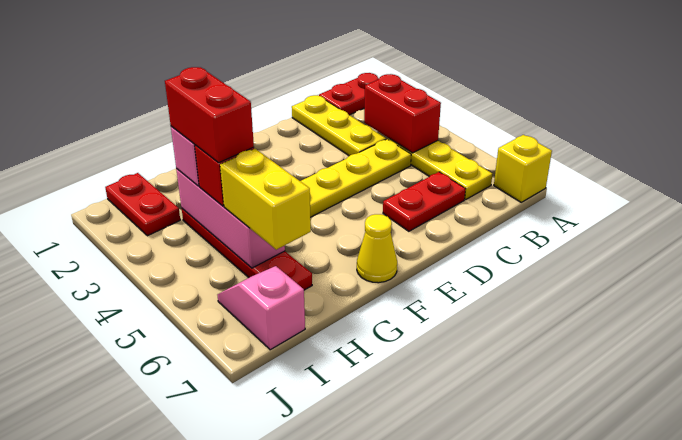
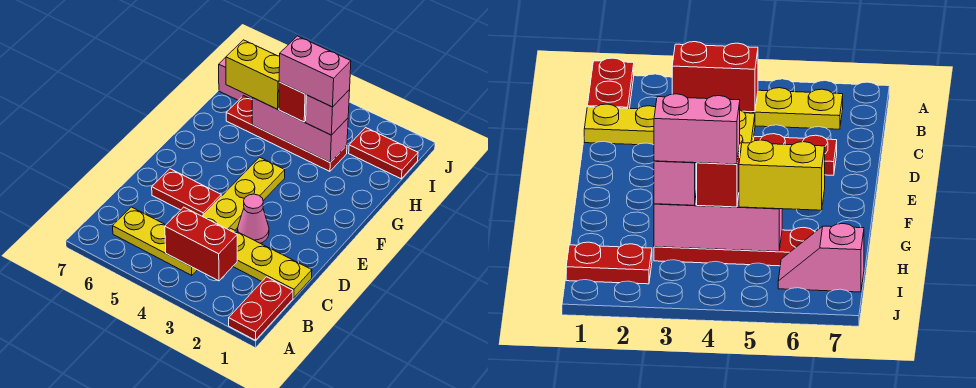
yellow brick A7 level 1 -> none
red plate C6:D6 level 1 -> red plate D5:D6 level 1
none -> pink cone D3 level 1
yellow cone F7 level 1 -> none
red brick H3:H4 level 4 -> pink brick H3:H4 level 4

